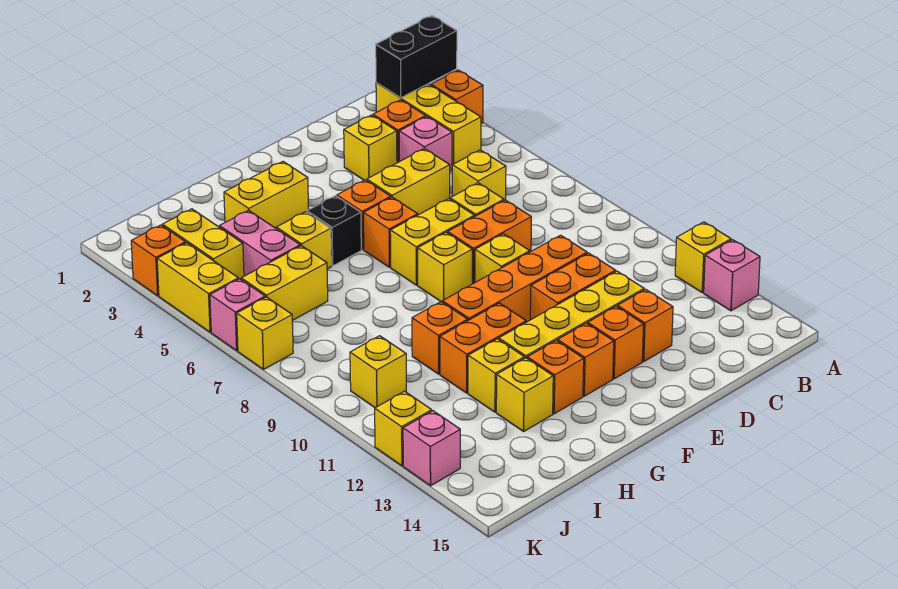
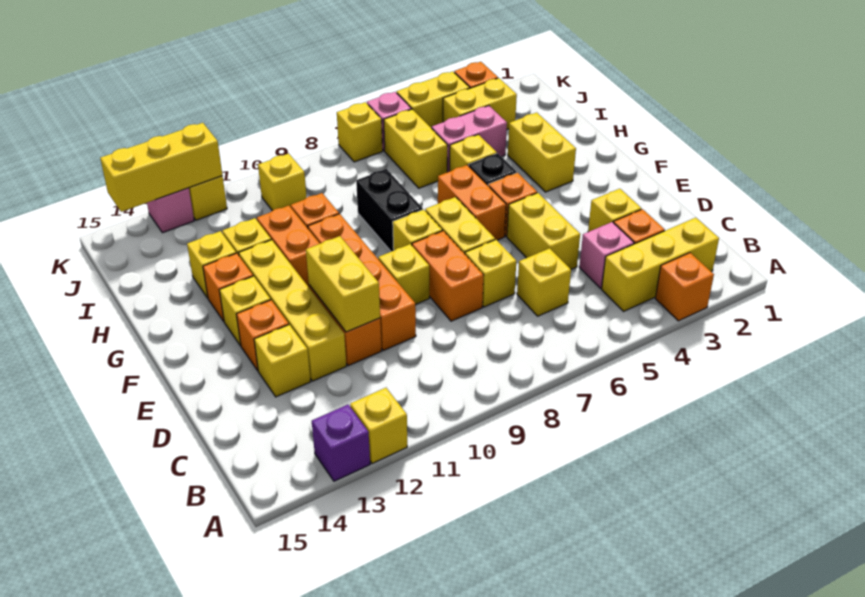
black brick A2:B2 level 2 -> black brick G8:H8 level 1
pink brick A13 level 1 -> purple brick A13 level 1
none -> yellow brick D11:E11 level 2
orange brick D13 level 1 -> yellow brick D13 level 1
orange brick F6 level 1 -> orange brick F6:G6 level 1
orange brick F13 level 1 -> yellow brick F13 level 1
none -> yellow brick K12:K14 level 2

